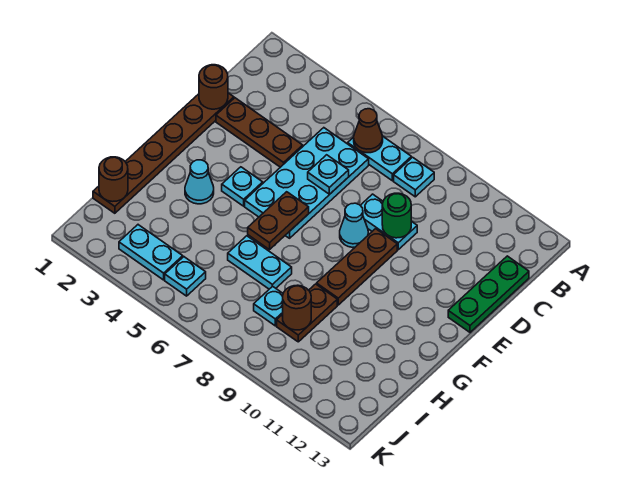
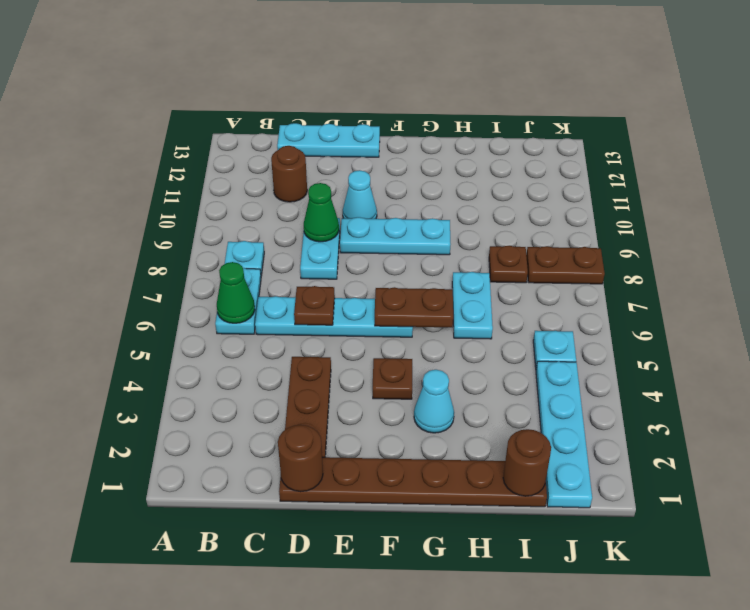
brown cone B6 level 2 -> green cone B6 level 2
cyan plate C5:F6 level 1 -> cyan plate C6:F6 level 1
green plate C13:E13 level 1 -> cyan plate C13:E13 level 1
cyan plate D6 level 2 -> brown plate D6 level 2
green round brick D9 level 2 -> green cone D9 level 2
cyan cone E8 level 1 -> cyan cone E10 level 1
brown plate E9:G9 level 1 -> cyan plate E9:G9 level 1
cyan plate F4 level 1 -> brown plate F4 level 1
brown plate H9:I9 level 1 -> brown plate J8:K8 level 1
cyan plate I8 level 1 -> brown plate I8 level 1
brown round brick I9 level 2 -> brown round brick C11 level 1
cyan plate J3:J4 level 1 -> cyan plate J1:J4 level 1

